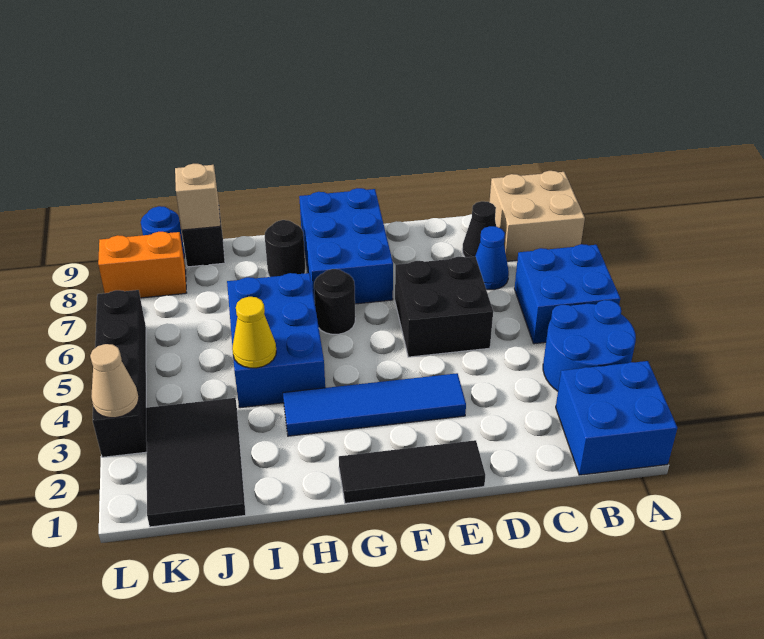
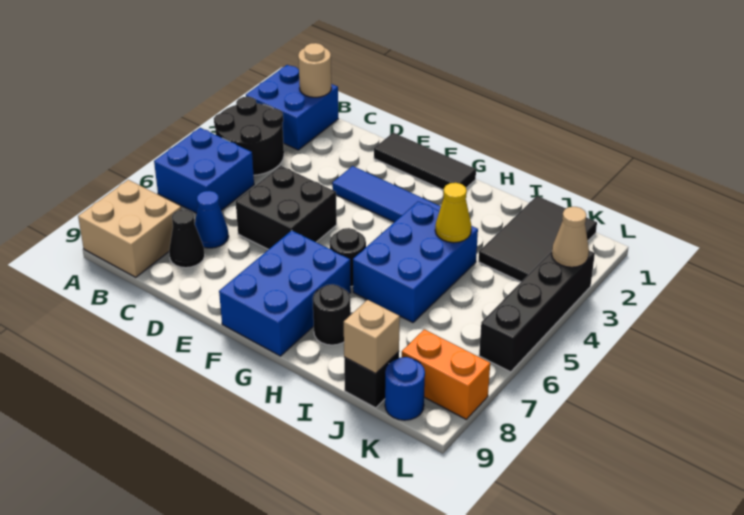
blue round brick A3:B4 level 1 -> black round brick A3:B4 level 1
none -> tan round brick B1 level 2

